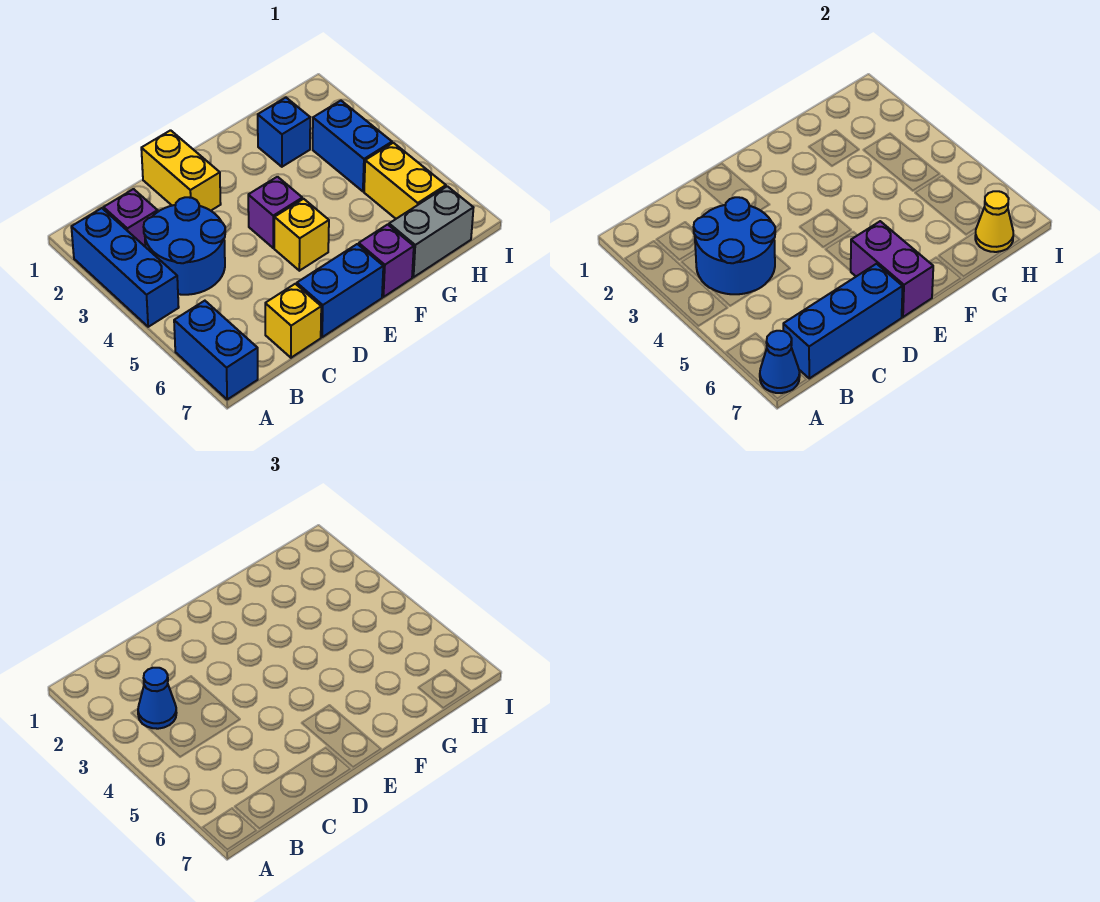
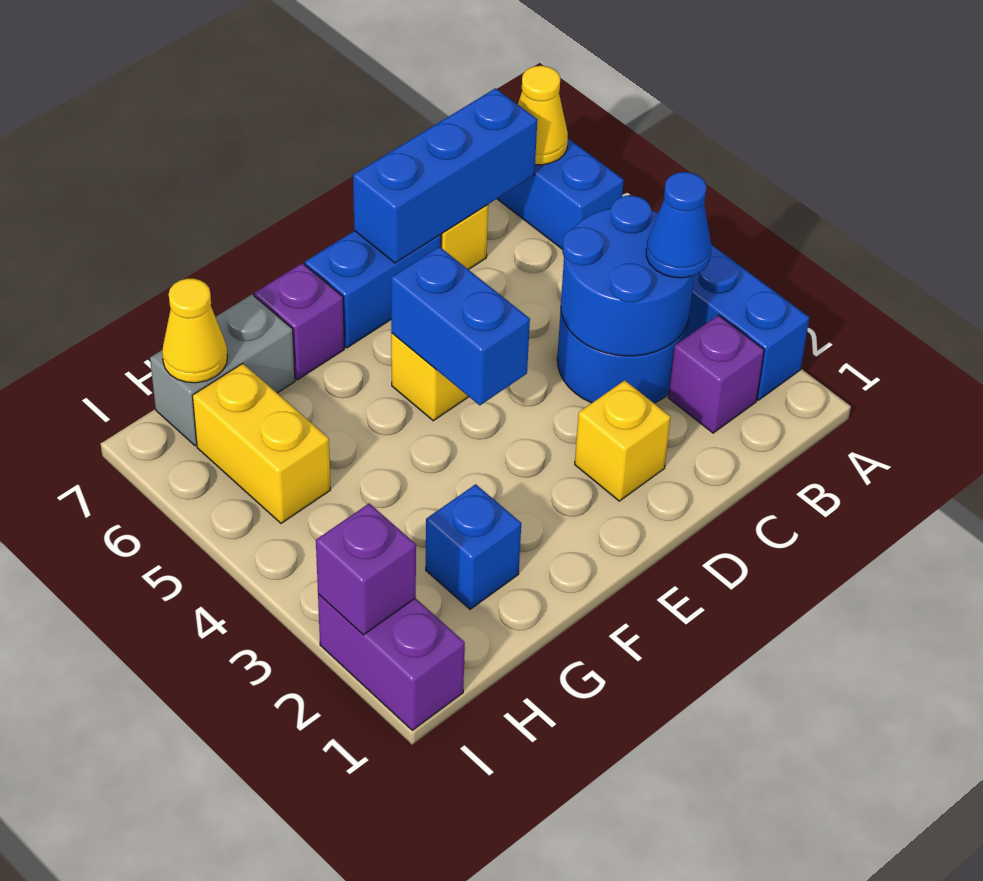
blue cone A7 level 2 -> yellow cone A7 level 2
yellow brick D1:D2 level 1 -> yellow brick D2 level 1
purple brick E4 level 1 -> purple brick I2 level 2
purple brick E6:E7 level 2 -> purple brick I1:I2 level 1
blue brick H3:H4 level 1 -> blue brick E4:E5 level 2

